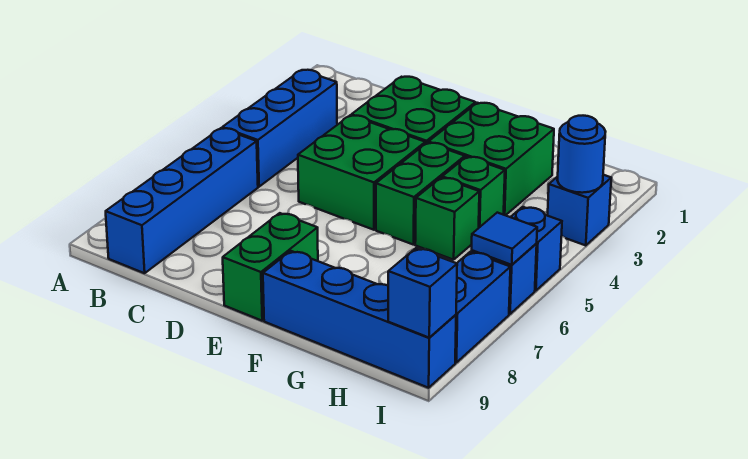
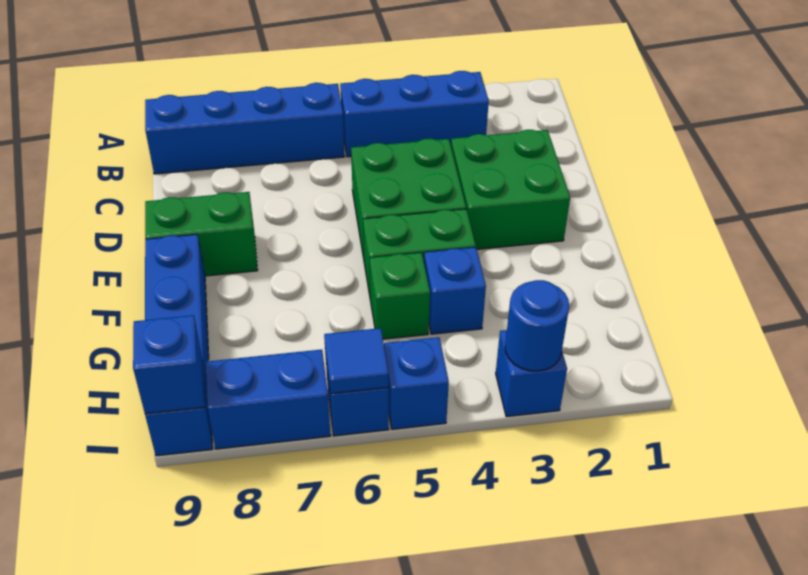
green brick F2:G3 level 1 -> none
green brick G4 level 1 -> blue brick G4 level 1

